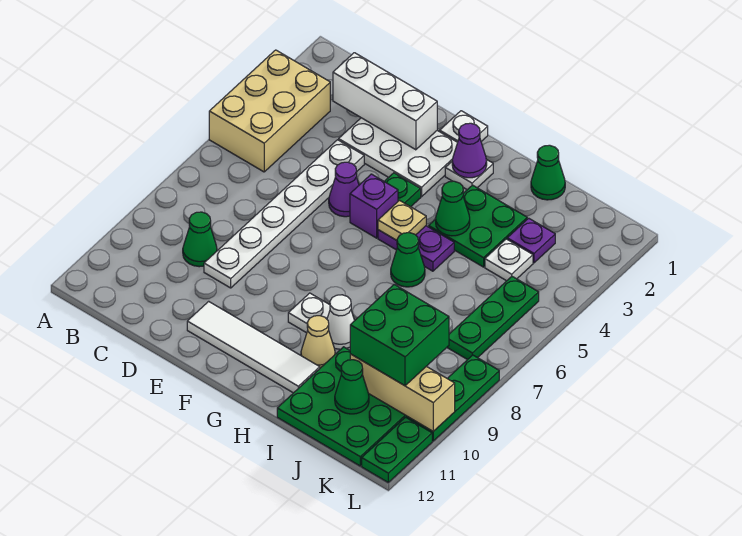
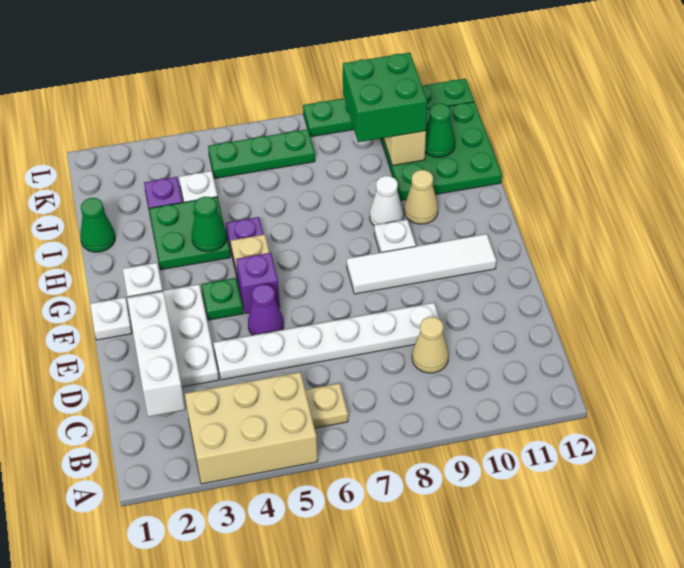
none -> tan plate B6 level 1
green cone C9 level 1 -> tan cone C9 level 1
white tile E11:H11 level 1 -> white tile F8:F11 level 1
purple cone G2 level 2 -> none
green cone H6 level 1 -> none

